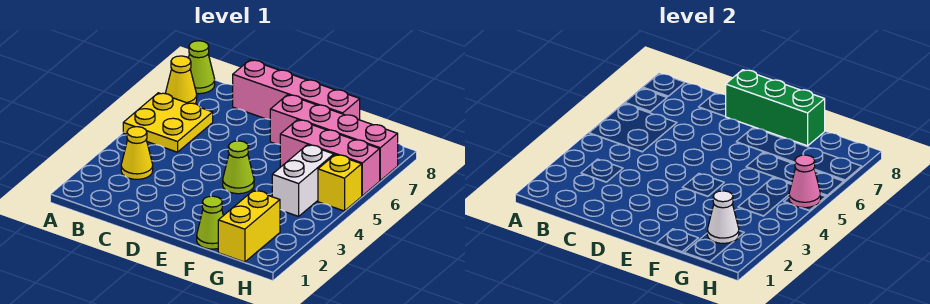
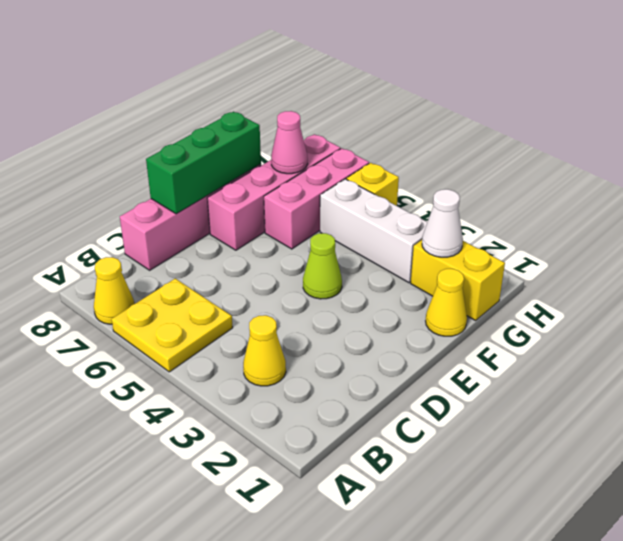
lime cone A8 level 1 -> none
lime cone F1 level 1 -> yellow cone F1 level 1
white brick G4:G5 level 1 -> white brick G3:G5 level 1
pink cone H5 level 2 -> pink cone G7 level 2

